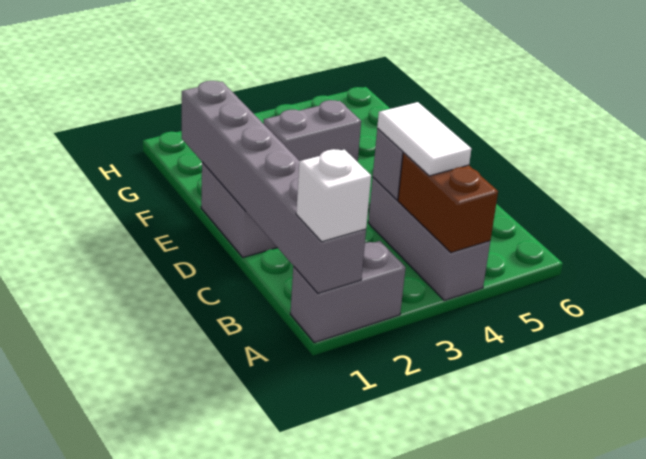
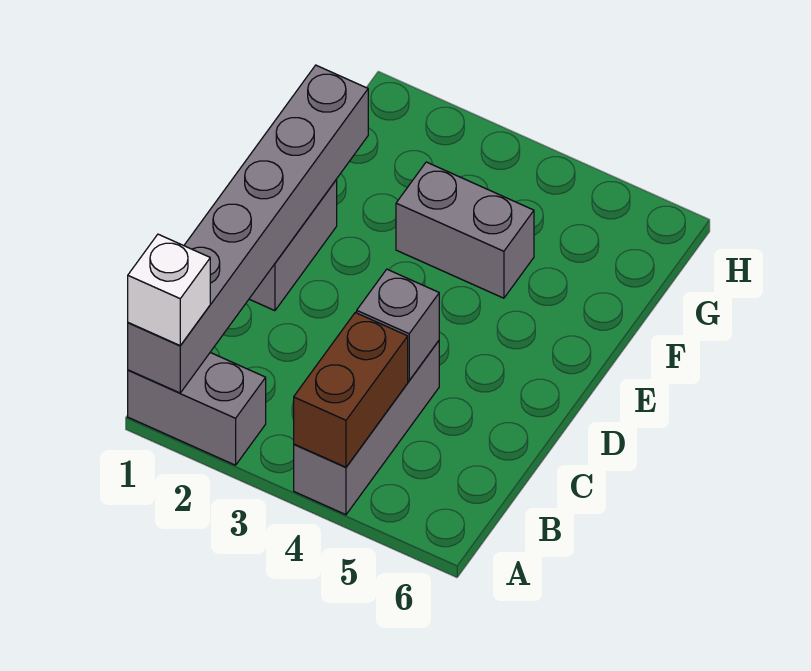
white tile B4:C4 level 3 -> none

